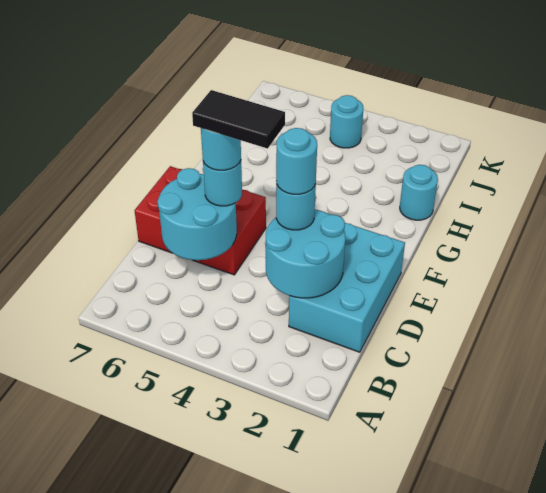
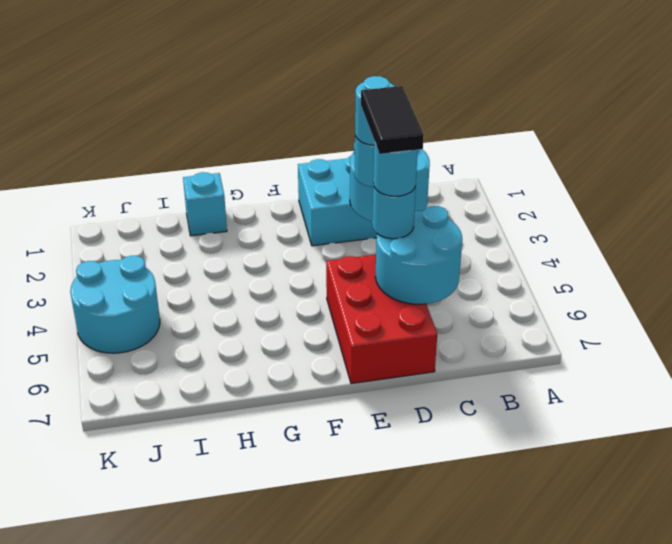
cyan round brick H1 level 1 -> cyan brick H1 level 1
cyan round brick J4 level 1 -> cyan round brick J4:K5 level 1

